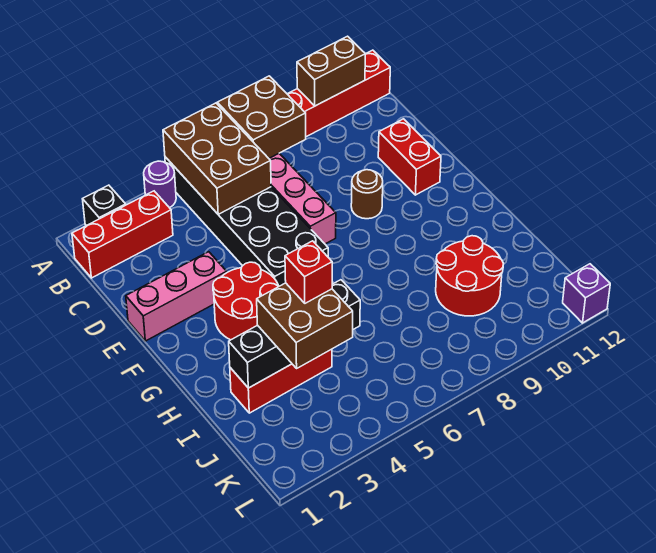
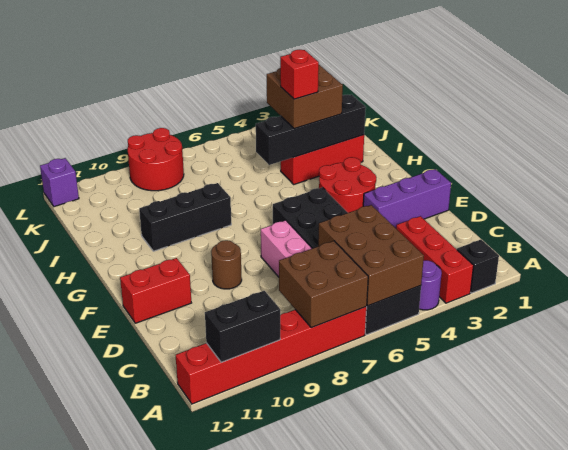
brown brick A10:A11 level 2 -> black brick A10:A11 level 2
red brick B1:B3 level 1 -> red brick A3:C3 level 1
red brick D11:E11 level 1 -> red brick E11:E12 level 1
pink brick E1:E3 level 1 -> purple brick E1:E3 level 1
none -> black brick H8:H10 level 1
red round brick I9:J10 level 1 -> red round brick K8:L9 level 1

